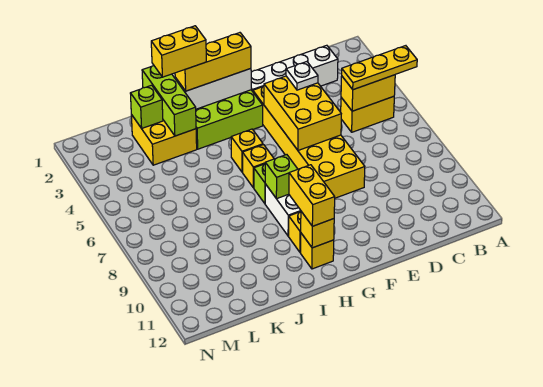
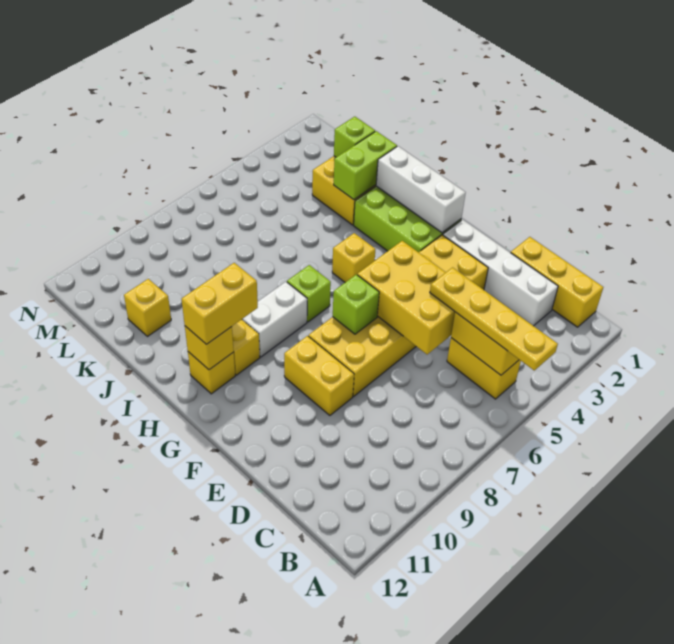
yellow plate A5:C5 level 3 -> yellow plate A5:D5 level 3
yellow brick E4:F6 level 2 -> yellow brick D5:F6 level 2
white plate E4 level 3 -> none
yellow brick G2:I2 level 3 -> yellow brick B1:D1 level 1
yellow brick H6 level 1 -> yellow brick K11 level 1
lime brick H8 level 2 -> lime brick F7 level 2
yellow brick I2:J2 level 4 -> yellow brick E9:F9 level 1
lime brick J1:J3 level 2 -> lime brick J2:J3 level 2

